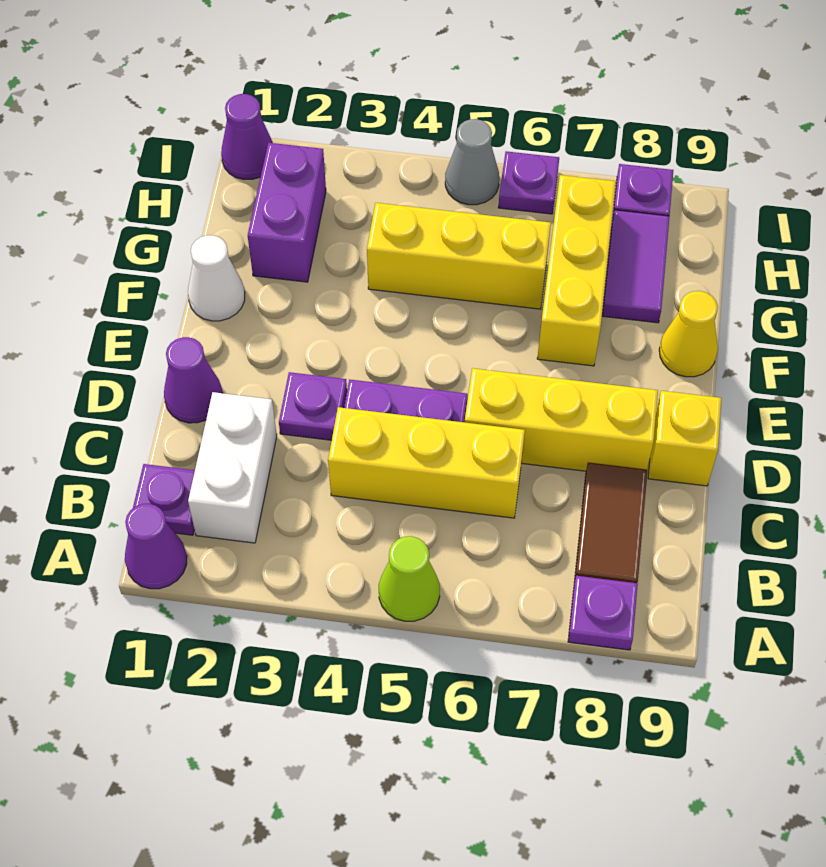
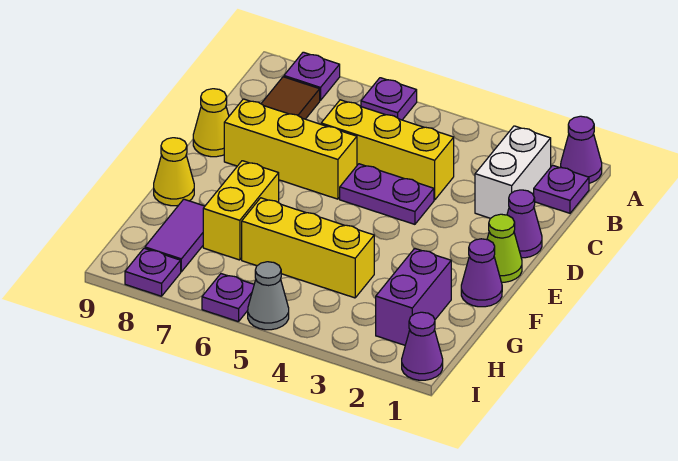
lime cone A5 level 1 -> lime cone E1 level 1
purple plate D3 level 1 -> purple plate A6 level 1
yellow brick D9 level 1 -> yellow cone D9 level 1
white cone F1 level 1 -> purple cone F1 level 1
yellow brick F7:H7 level 1 -> yellow brick F7:G7 level 1

